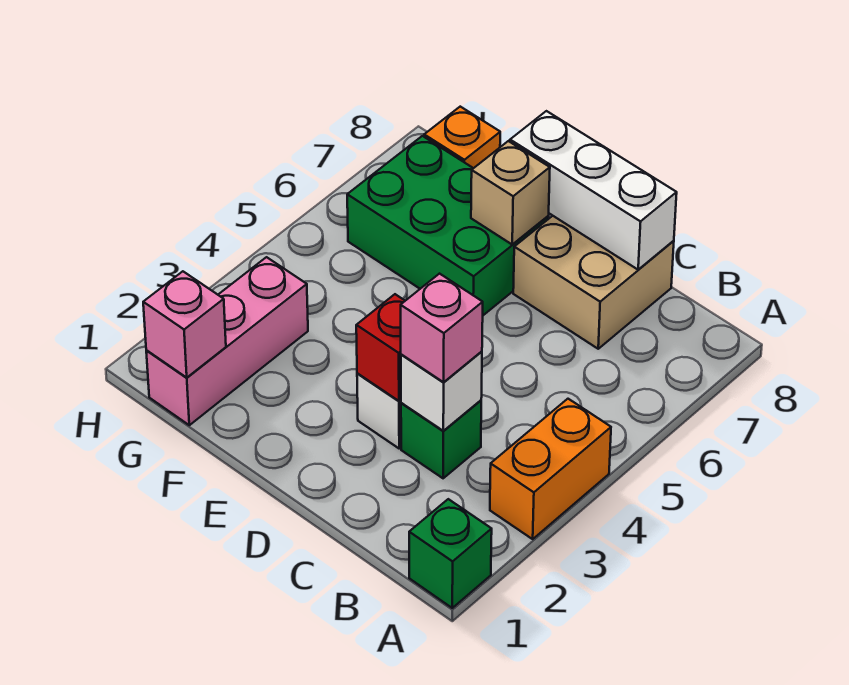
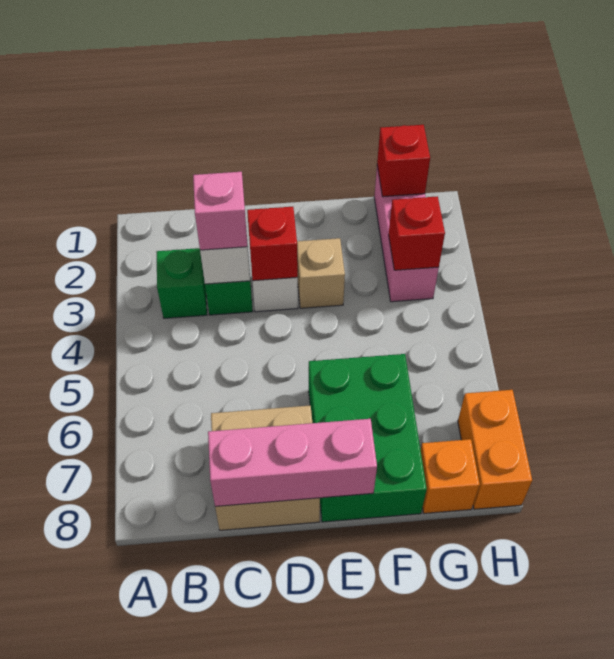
green brick A1 level 1 -> green brick B3 level 1
orange brick A3:A4 level 1 -> orange brick H7:H8 level 1
white brick C8:E8 level 2 -> pink brick C8:E8 level 2
green brick E6:G7 level 1 -> green brick E6:F8 level 1
tan brick E7 level 2 -> tan brick E3 level 1
pink brick G1 level 2 -> red brick G1 level 2
none -> red brick G3 level 2

